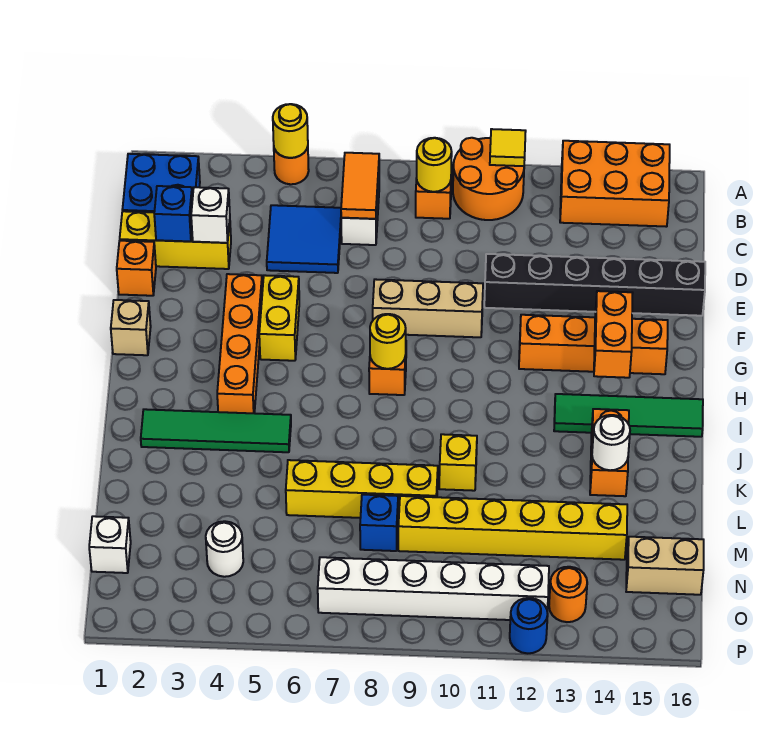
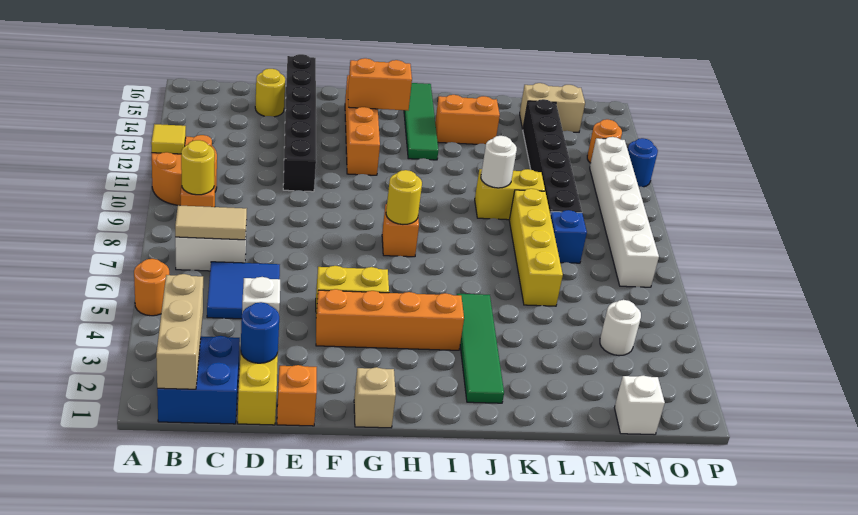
yellow round brick A5 level 2 -> yellow round brick D15 level 1
orange brick A13:B15 level 1 -> none
orange tile B7:C7 level 2 -> tan tile B7:C7 level 2
blue brick D2 level 2 -> blue round brick D2 level 2
tan brick F8:F10 level 1 -> tan brick B1:B3 level 2
yellow brick K10 level 1 -> yellow brick K10:L10 level 1
white round brick K14 level 2 -> white round brick K10 level 2
yellow brick M9:M14 level 1 -> black brick M9:M14 level 1
tan brick N15:N16 level 1 -> tan brick M15:N15 level 1

